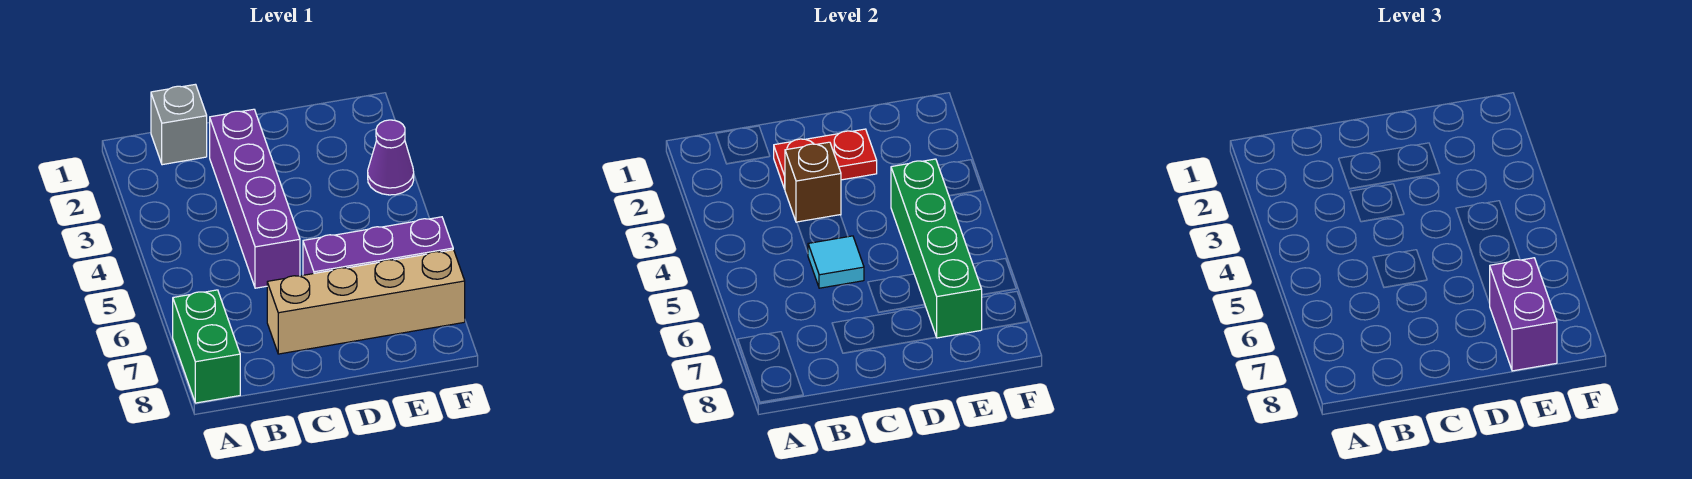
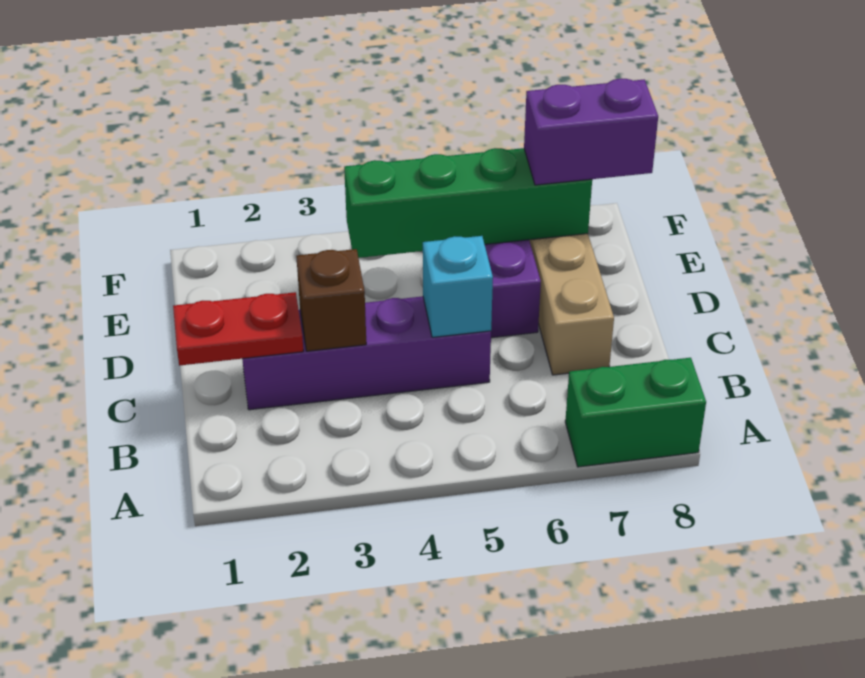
grey brick B1 level 1 -> none
red plate C2:D2 level 2 -> red plate C1:C2 level 2
cyan tile C5 level 2 -> cyan brick C5 level 2
purple cone F3 level 1 -> none

